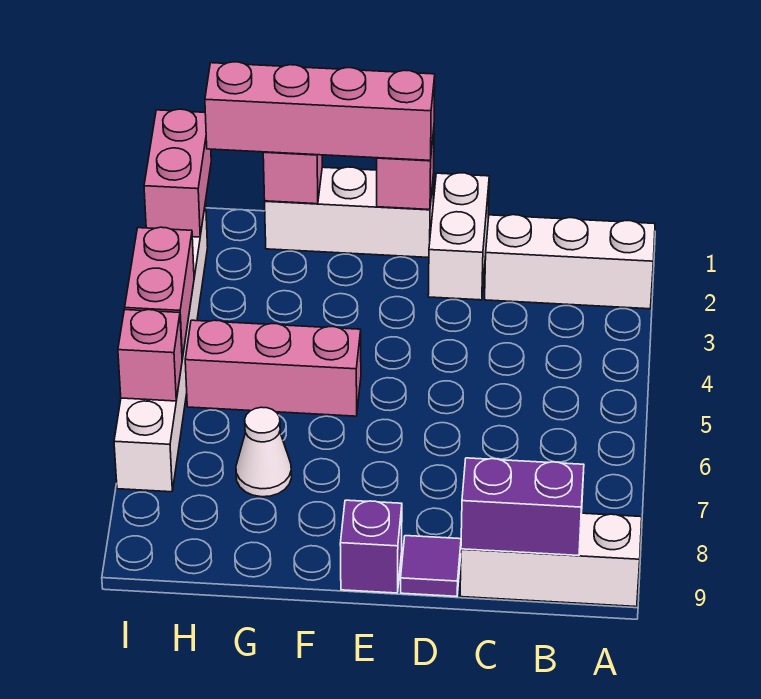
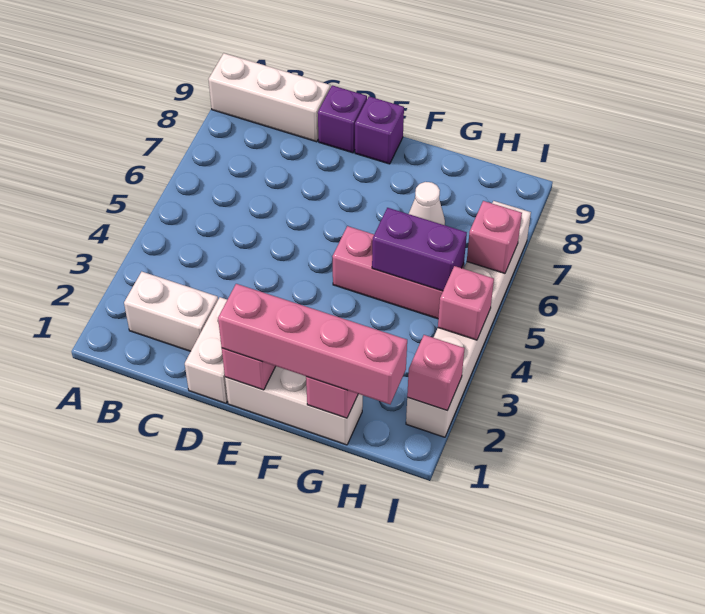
white brick A2:C2 level 1 -> white brick B2:C2 level 1
purple brick B9:C9 level 2 -> purple brick G5:H5 level 2
purple tile D9 level 1 -> purple brick D9 level 1
pink brick I1:I2 level 2 -> pink brick I2 level 2
pink brick I4:I5 level 2 -> pink brick I4 level 2

